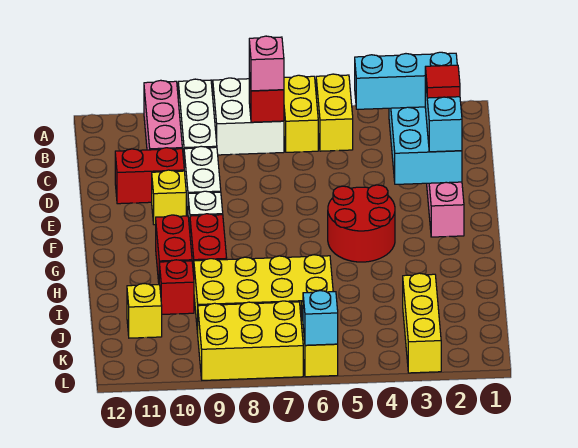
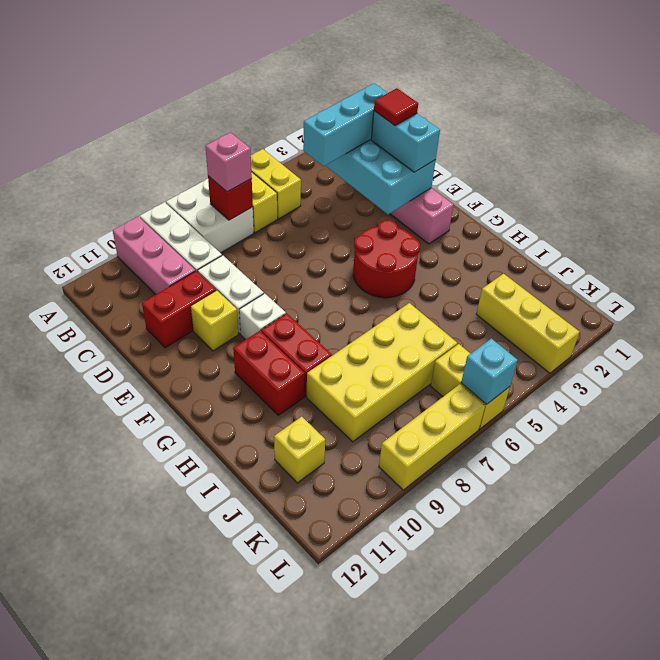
red brick I10 level 1 -> none
yellow brick K7:L9 level 1 -> yellow brick L7:L9 level 1

